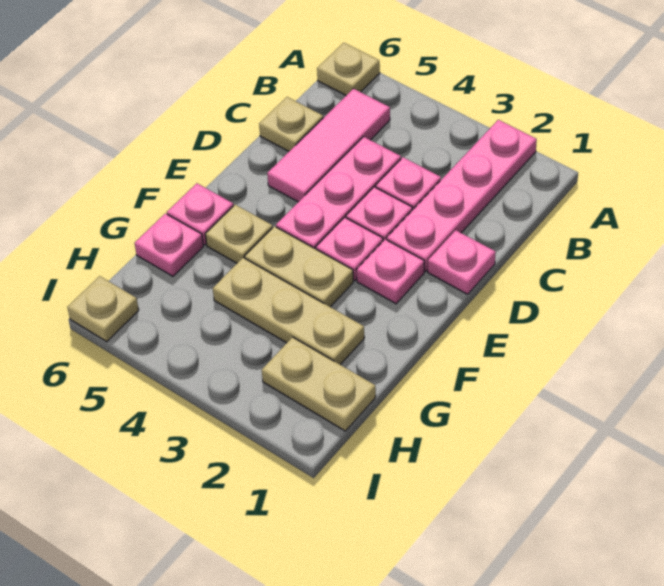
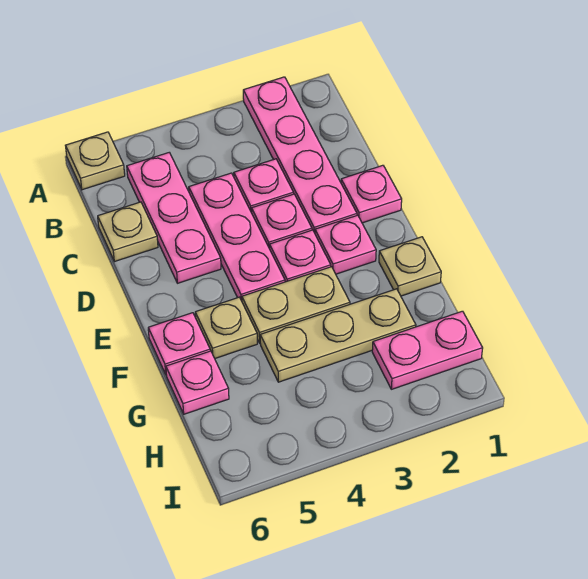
pink tile B5:D5 level 1 -> pink plate B5:D5 level 1
tan plate H1:H2 level 1 -> pink plate H1:H2 level 1
tan plate I6 level 1 -> tan plate F1 level 1

